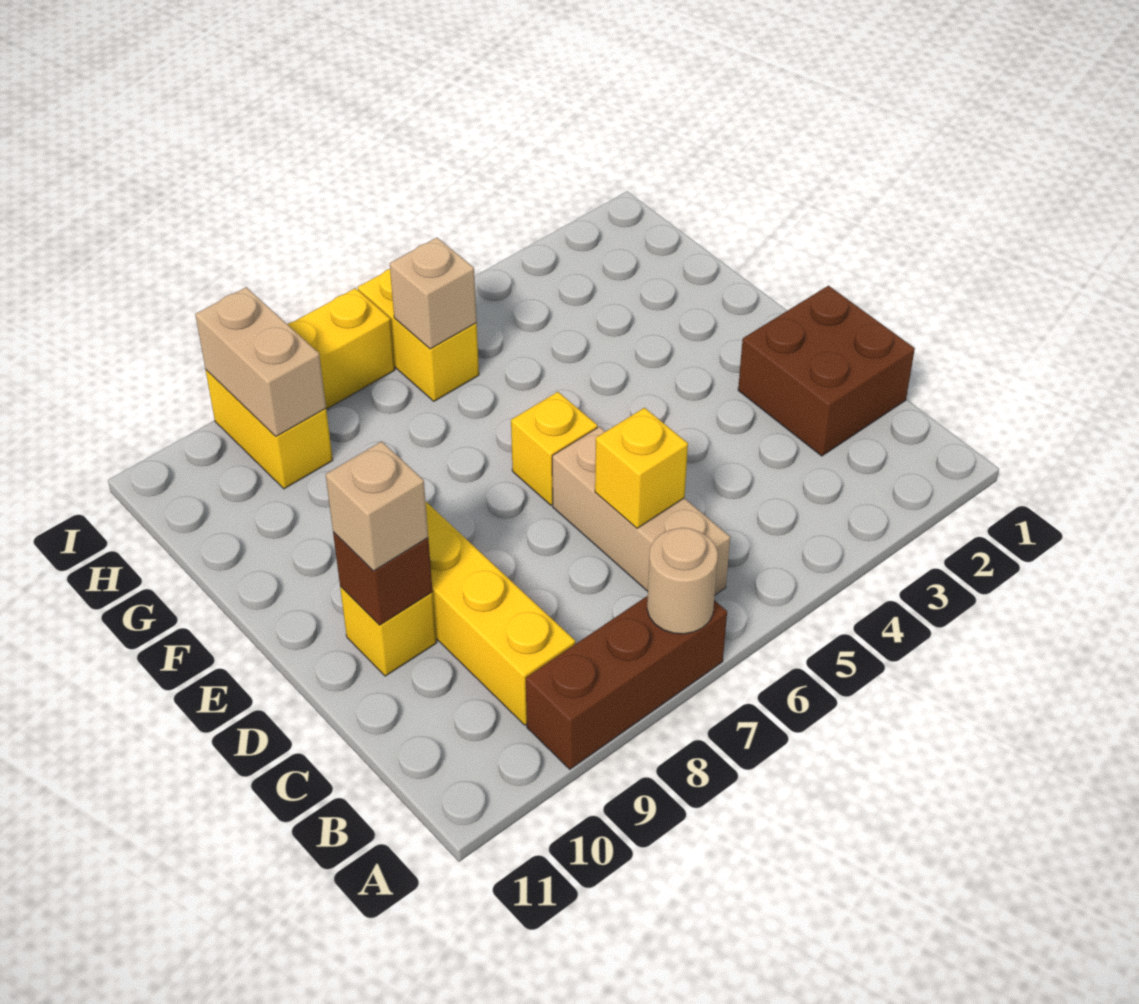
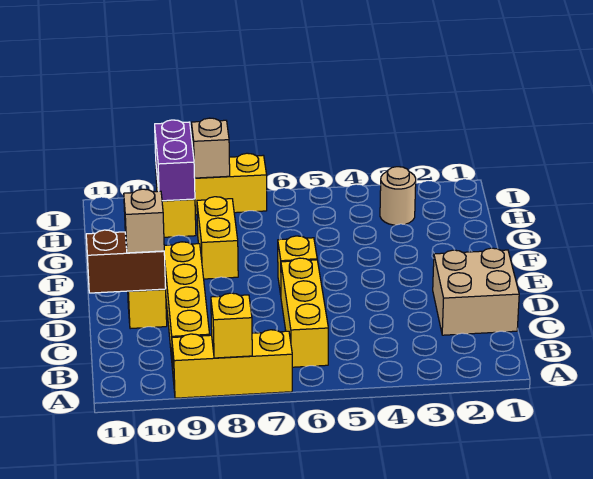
brown brick A7:A9 level 1 -> yellow brick A7:A9 level 1
tan round brick A7 level 2 -> tan round brick H3 level 1
tan brick B6:D6 level 1 -> yellow brick B6:D6 level 1
brown brick C1:D2 level 1 -> tan brick C1:D2 level 1
yellow brick C6 level 2 -> yellow brick A8 level 2
brown brick D10 level 2 -> brown brick D10:D11 level 2
yellow brick H6:I6 level 1 -> yellow brick F8:G8 level 1
tan brick H6 level 2 -> tan brick I8 level 2
tan brick H9:I9 level 2 -> purple brick H9:I9 level 2

